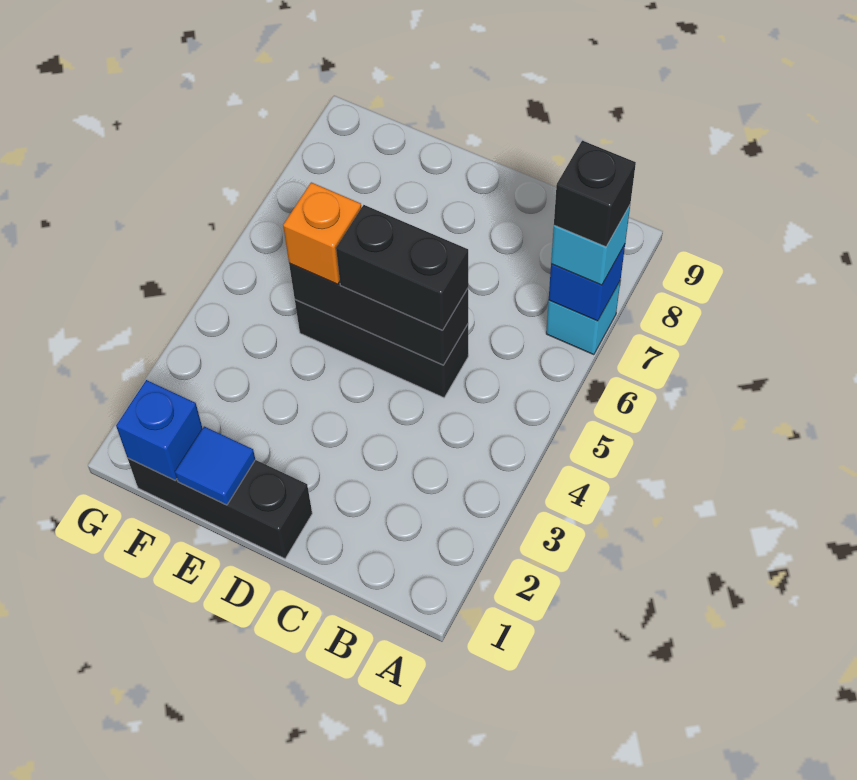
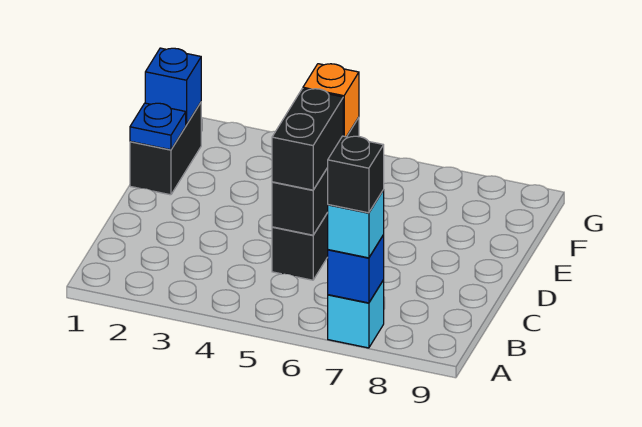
black brick D1:F1 level 1 -> black brick E1:F1 level 1
blue tile E1 level 2 -> blue plate E1 level 2

